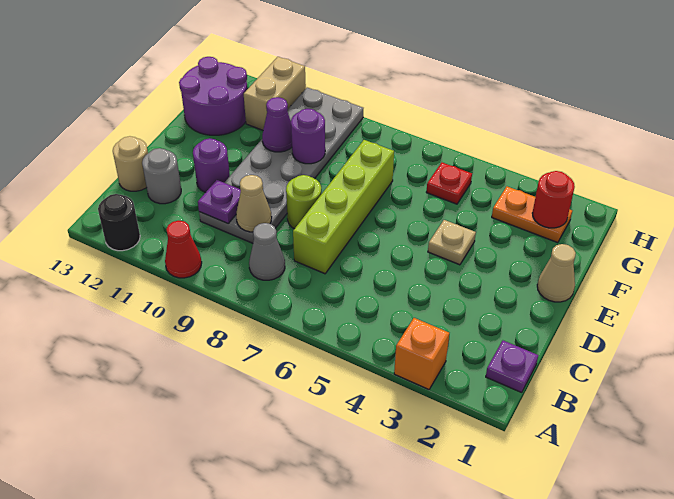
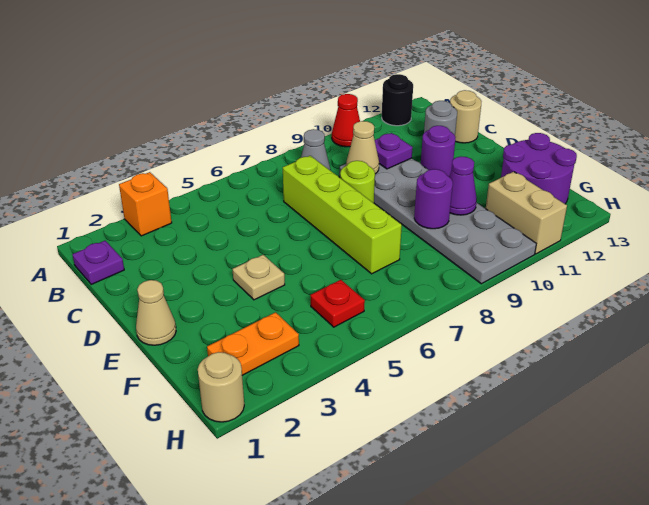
red round brick G2 level 2 -> none
none -> tan round brick H1 level 1

